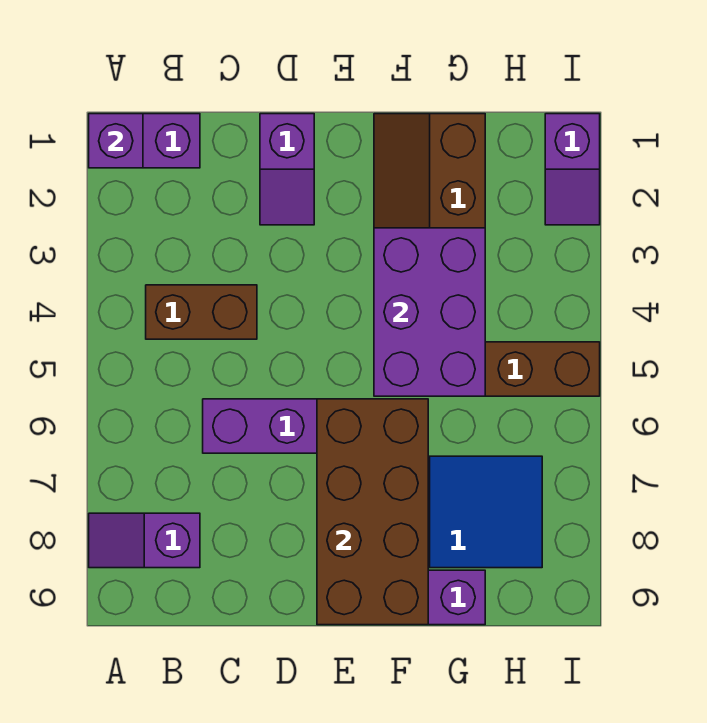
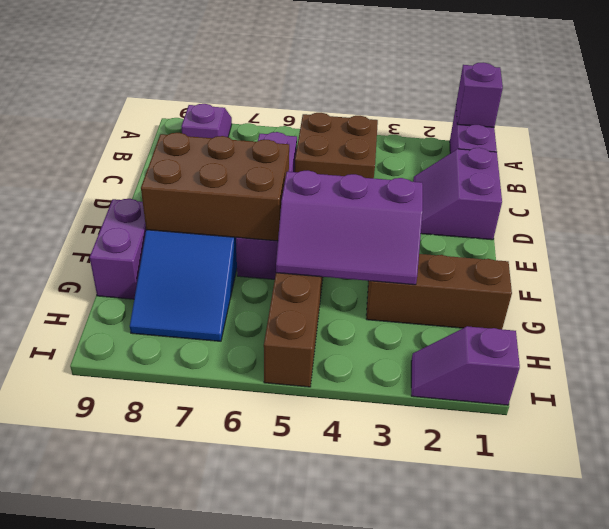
brown brick B4:C4 level 1 -> brown brick B4:C5 level 1
purple slope D1:D2 level 1 top 1 -> purple slope C1:D2 level 1 top 1
brown brick E6:F9 level 2 -> brown brick E6:F8 level 2
purple brick F3:G5 level 2 -> purple slope F3:G5 level 2 top F

